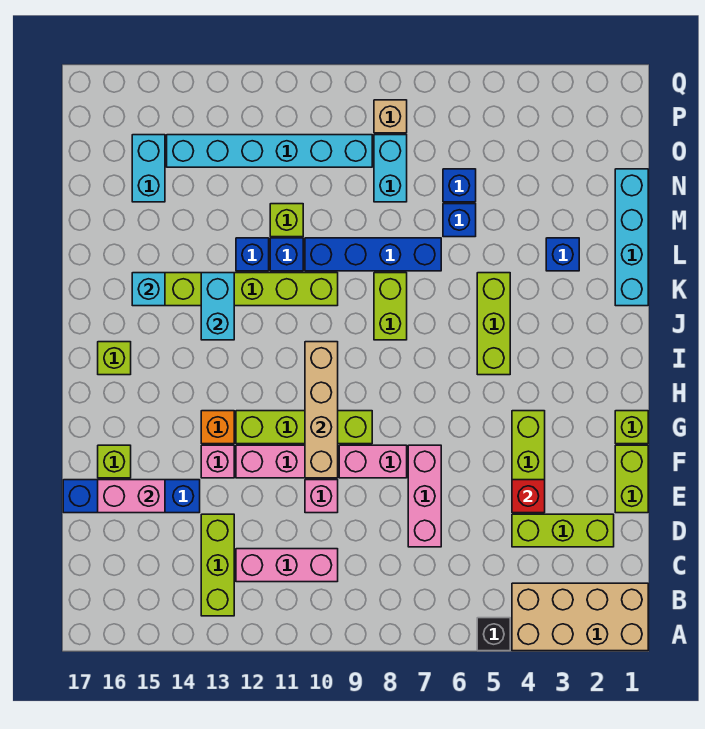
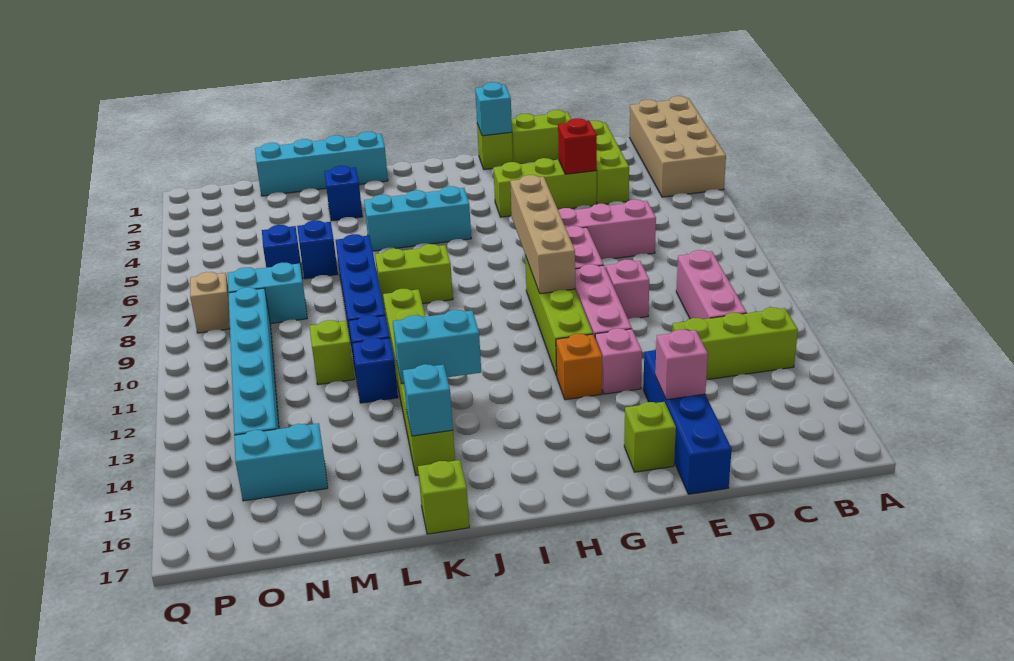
black brick A5 level 1 -> none
pink brick E15:E16 level 2 -> pink brick E15 level 2
tan brick F10:I10 level 2 -> tan brick G7:G10 level 2
none -> cyan brick G1 level 2
lime brick I5:K5 level 1 -> cyan brick I5:K5 level 1
lime brick I16 level 1 -> lime brick K17 level 1

